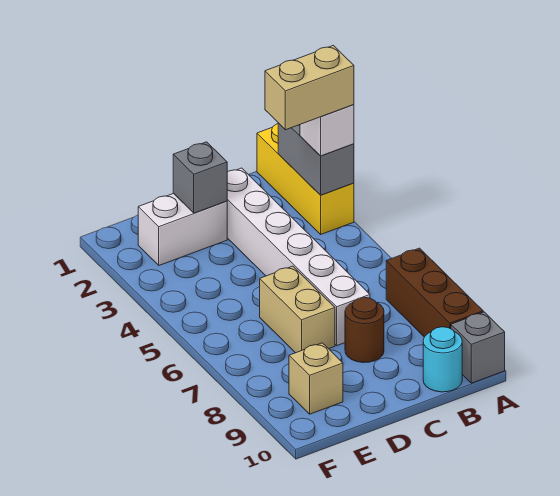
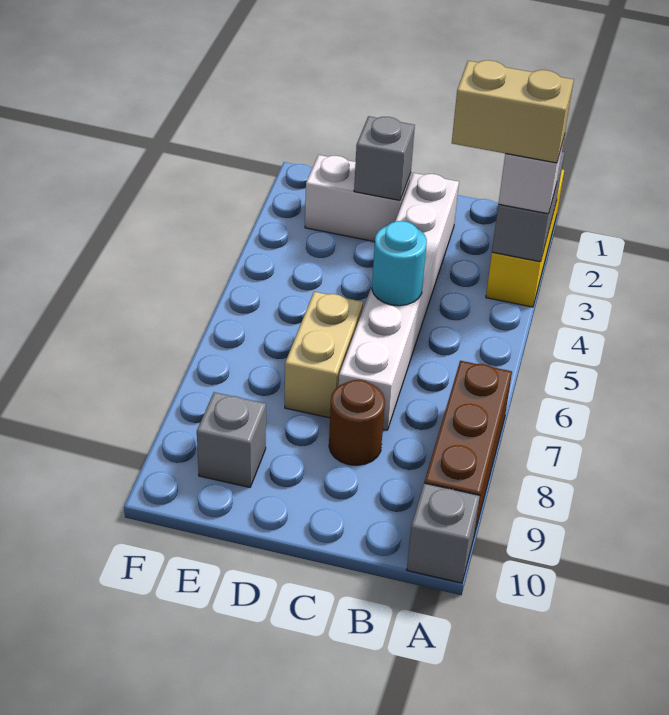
cyan round brick B10 level 1 -> cyan round brick C5 level 2
tan brick E9 level 1 -> grey brick E9 level 1

